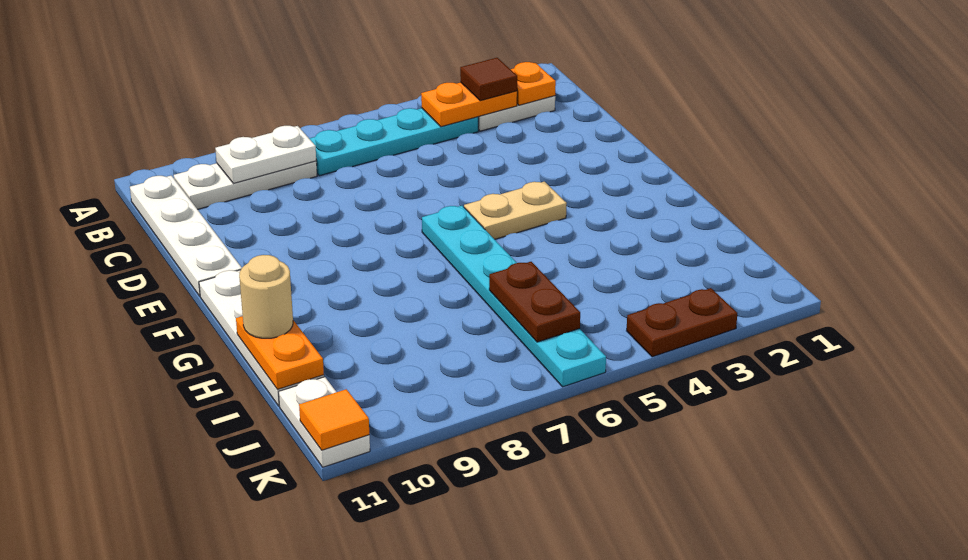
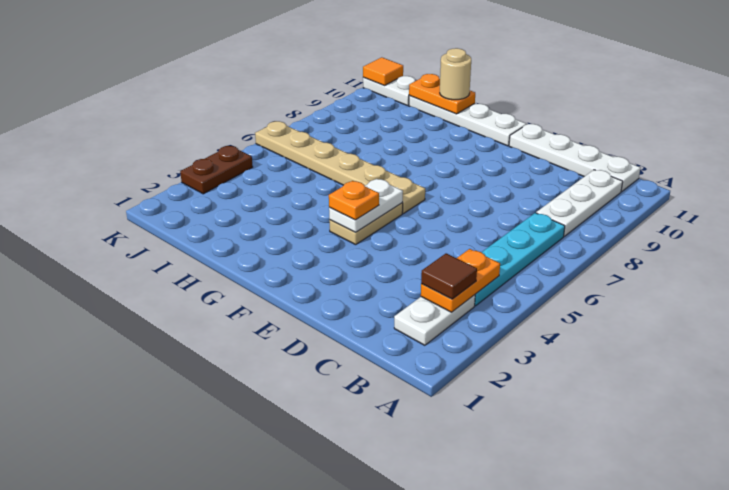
orange plate B2 level 2 -> orange plate F4 level 3
white plate B8:B9 level 2 -> white plate F4:F5 level 2
cyan plate F6:K6 level 1 -> tan plate F6:K6 level 1
brown plate I6:J6 level 2 -> none

